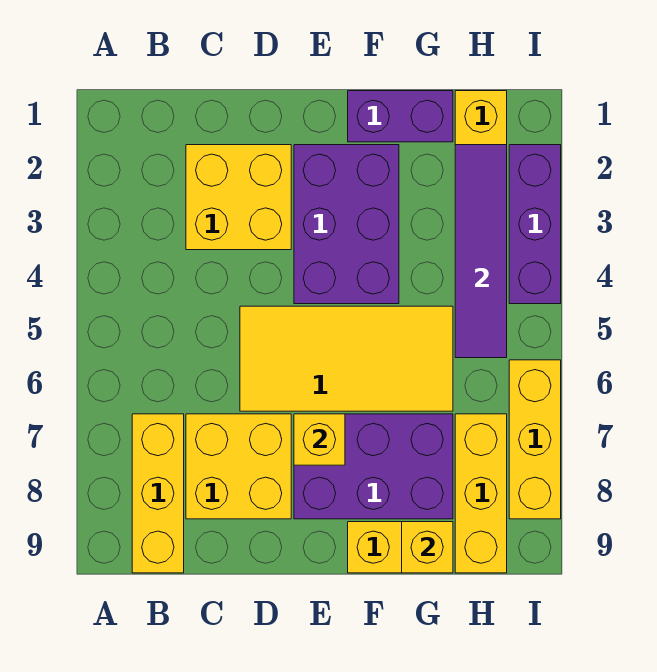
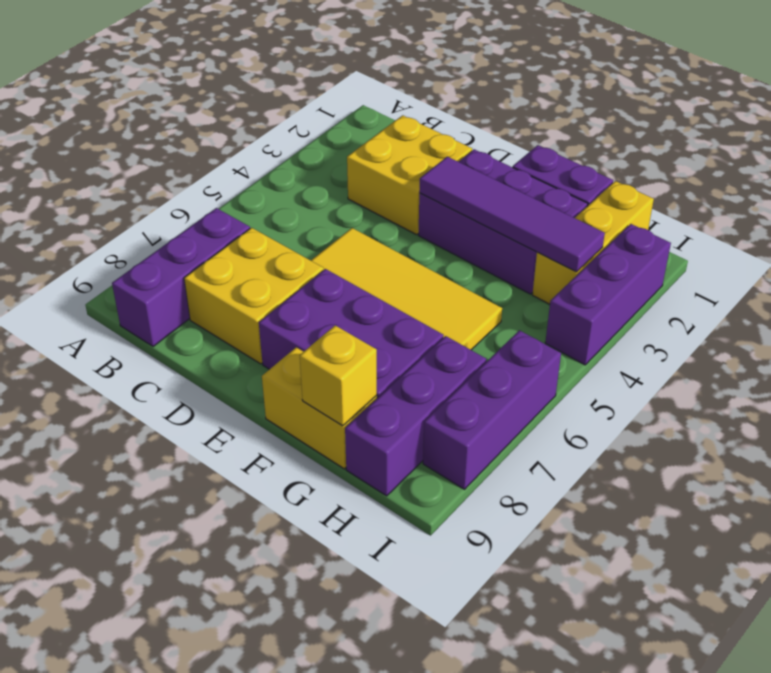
yellow brick B7:B9 level 1 -> purple brick B7:B9 level 1
purple brick E2:F4 level 1 -> purple brick E2:G3 level 1
yellow brick E7 level 2 -> none
purple tile H2:H5 level 2 -> purple tile E3:H3 level 2
yellow brick H7:H9 level 1 -> purple brick H7:H9 level 1
yellow brick I6:I8 level 1 -> purple brick I6:I8 level 1

